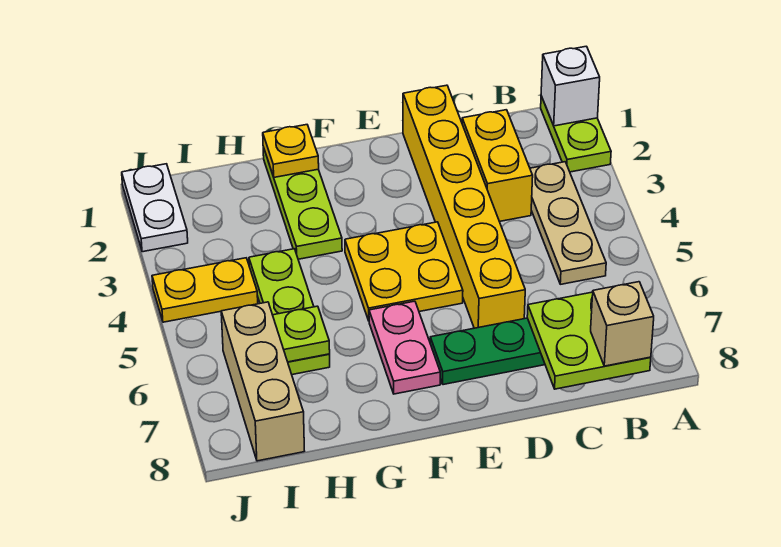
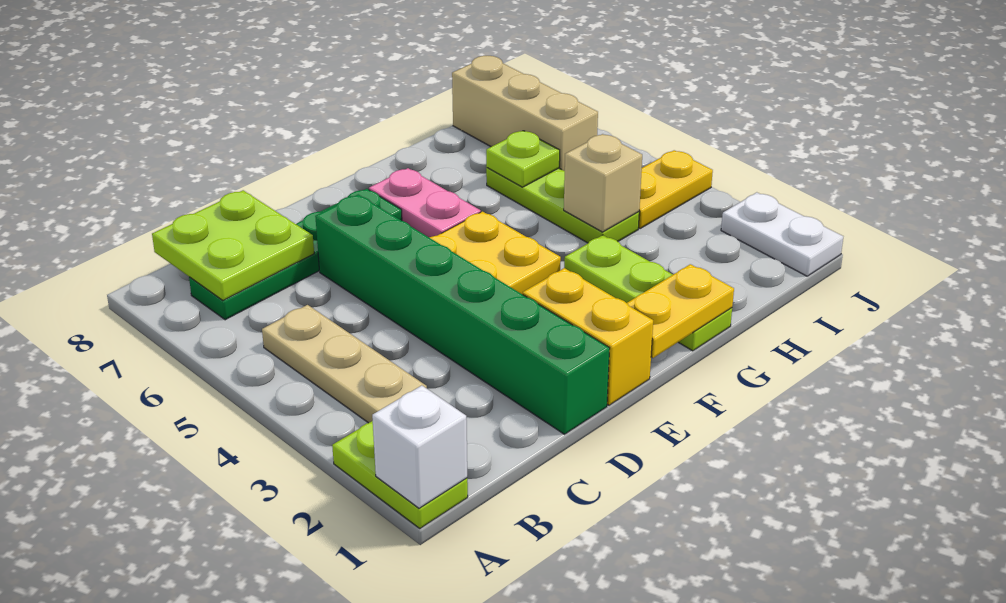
tan brick B8 level 3 -> tan brick H4 level 2
yellow brick C2:C3 level 1 -> yellow brick E1:E2 level 1
yellow brick D1:D6 level 1 -> green brick D1:D6 level 1
yellow plate G1 level 2 -> yellow plate F1:G1 level 2

